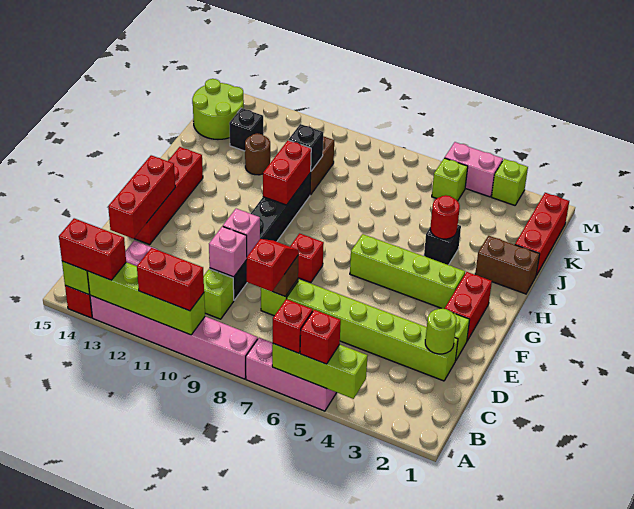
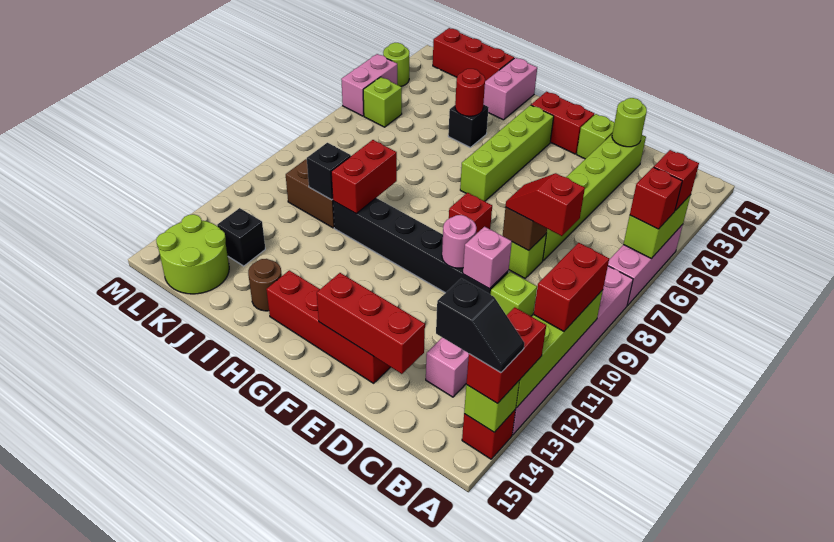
lime brick A4:A6 level 2 -> lime brick A5:A6 level 2
none -> black slope A14:B14 level 4 top B
pink brick E10 level 2 -> pink round brick E10 level 2
red brick H10:I10 level 2 -> red brick I9:I10 level 2
brown brick I1:I2 level 1 -> pink brick I1:I2 level 1
brown round brick J12 level 1 -> brown round brick I14 level 1
lime brick M3 level 1 -> lime round brick M3 level 1

